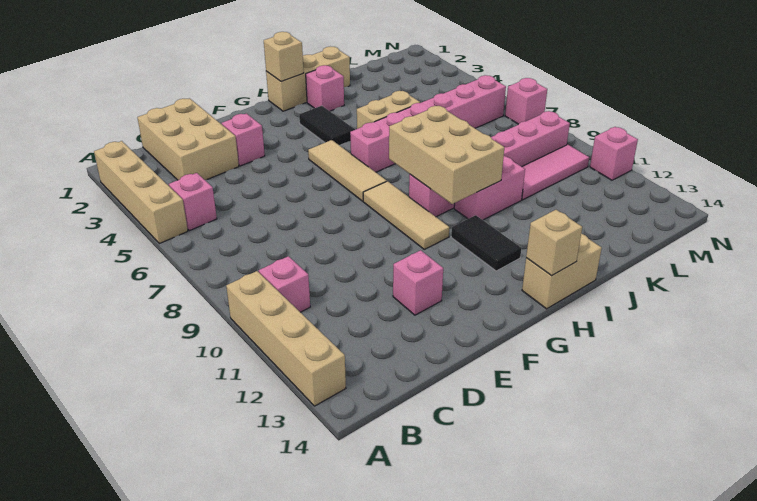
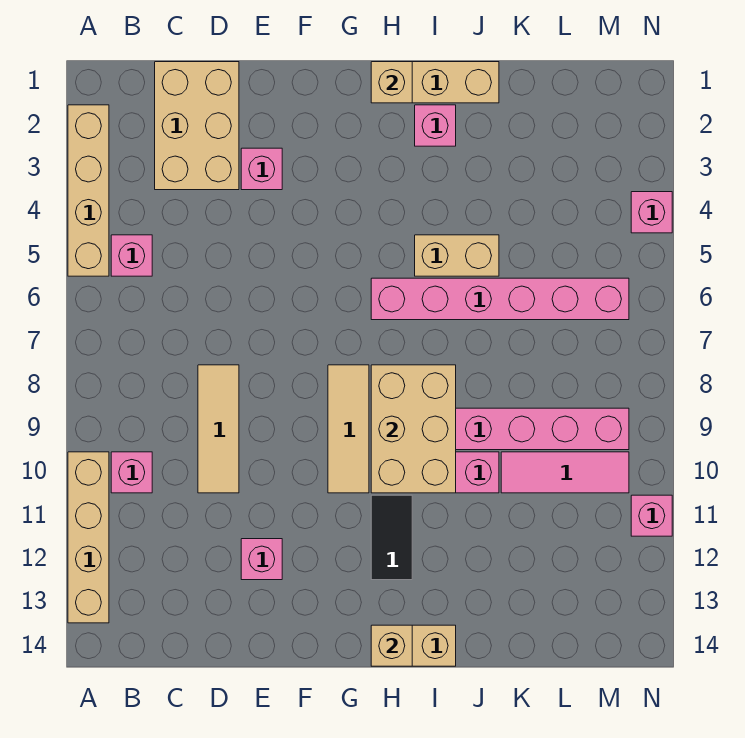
tan tile G5:G7 level 1 -> tan tile D8:D10 level 1
black tile H3:H4 level 1 -> none
pink brick N7 level 1 -> pink brick N4 level 1

